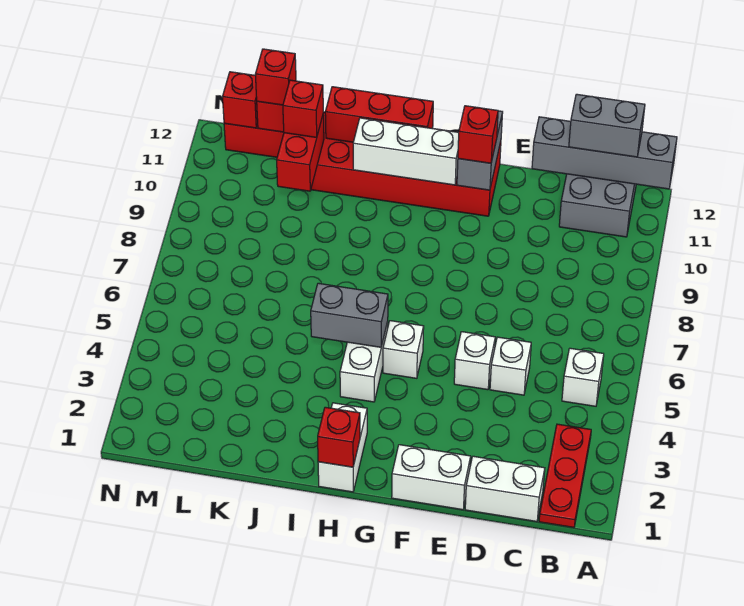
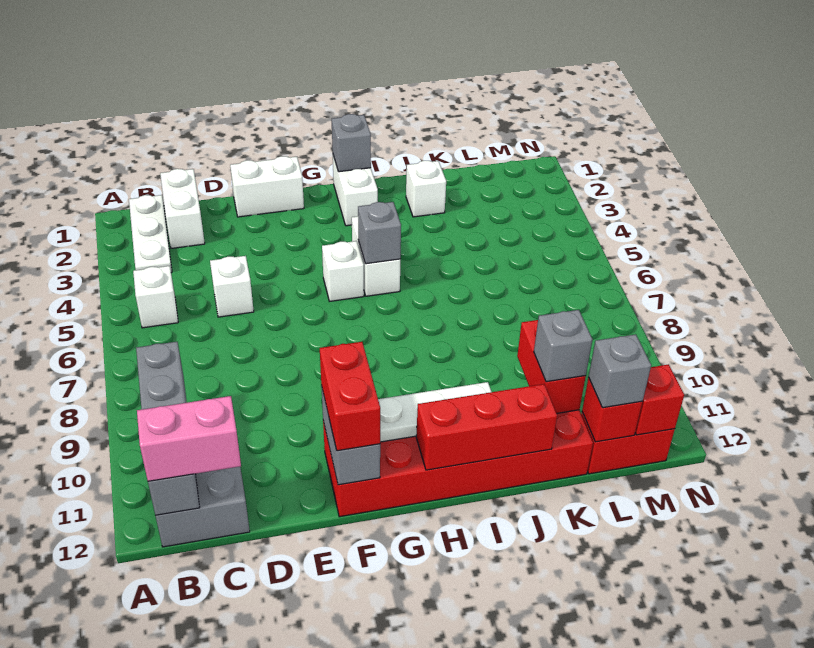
grey brick A12:D12 level 2 -> grey brick B9:B12 level 2
red plate B1:B3 level 1 -> white plate B1:B3 level 1
grey brick B12:C12 level 3 -> pink brick B12:C12 level 3
white brick C1:D1 level 1 -> white brick C1:C2 level 1
white brick E5 level 1 -> white brick J2 level 1
red brick F11 level 3 -> red brick F11:F12 level 3
white brick G11:I11 level 2 -> white plate G11:I11 level 2
red brick H1 level 2 -> grey brick H1 level 2
grey brick H5:I5 level 2 -> grey brick H5 level 2
red brick K11 level 3 -> grey brick K11 level 3
red brick L12 level 3 -> grey brick L12 level 3

